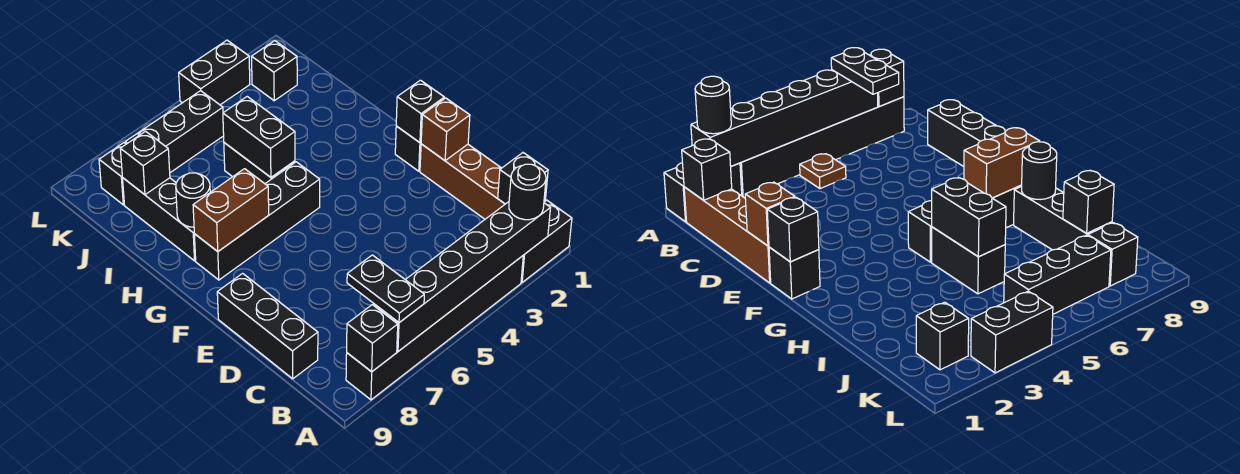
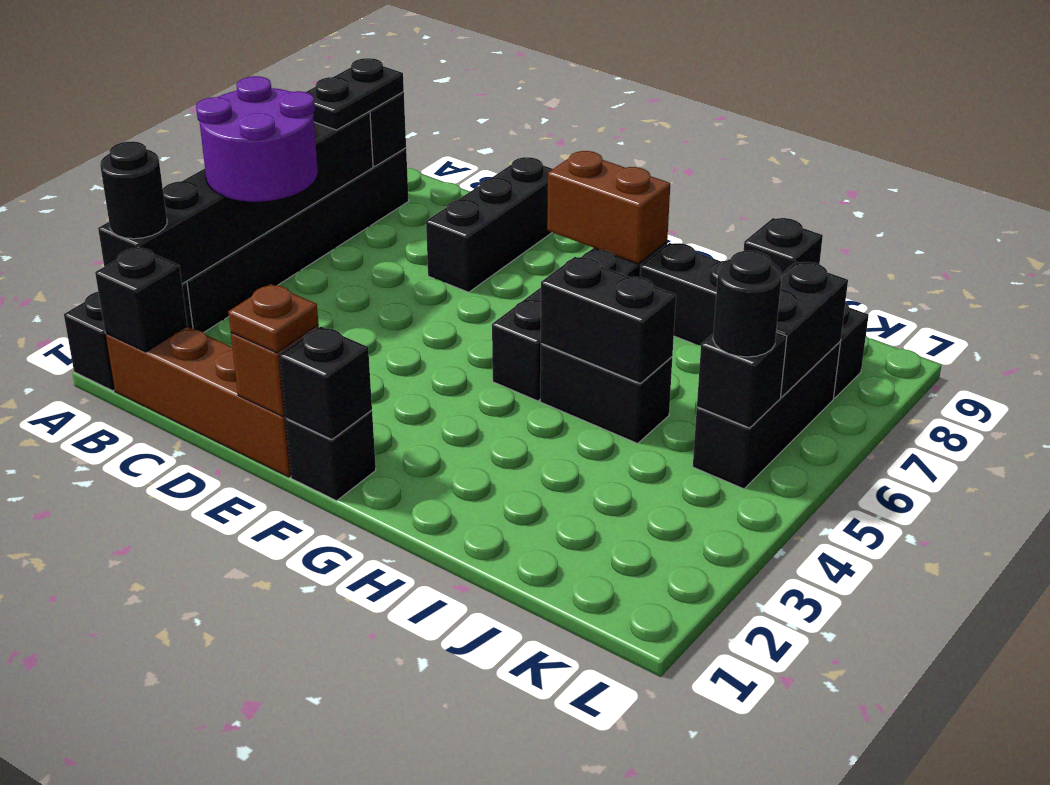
none -> purple round brick A4:B5 level 3
black plate A7:B7 level 3 -> black plate A7:A8 level 3
brown plate B5 level 1 -> brown plate E1 level 3
black brick C9:E9 level 1 -> black brick D7:D9 level 1
brown brick G7:G8 level 2 -> brown brick F8:G8 level 2
black round brick H8 level 2 -> black round brick K5 level 3
black brick K2 level 1 -> black brick K5 level 2
black brick L3:L4 level 1 -> black brick K6:K7 level 2

